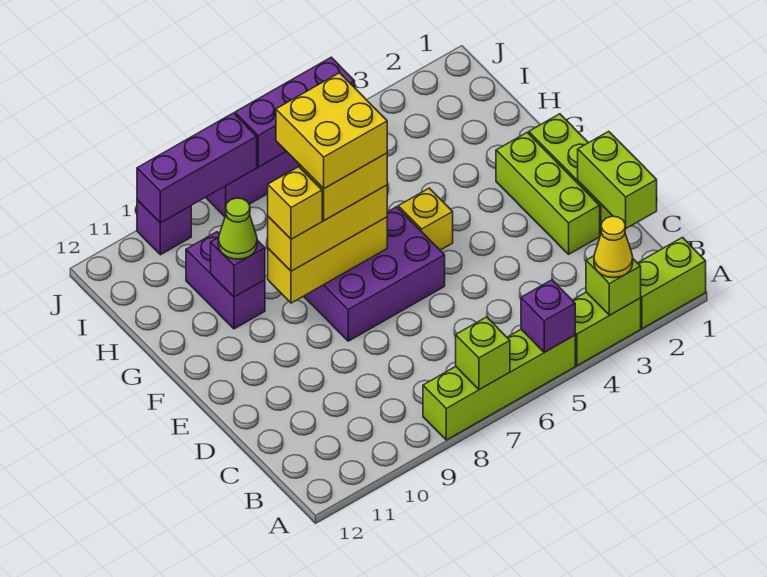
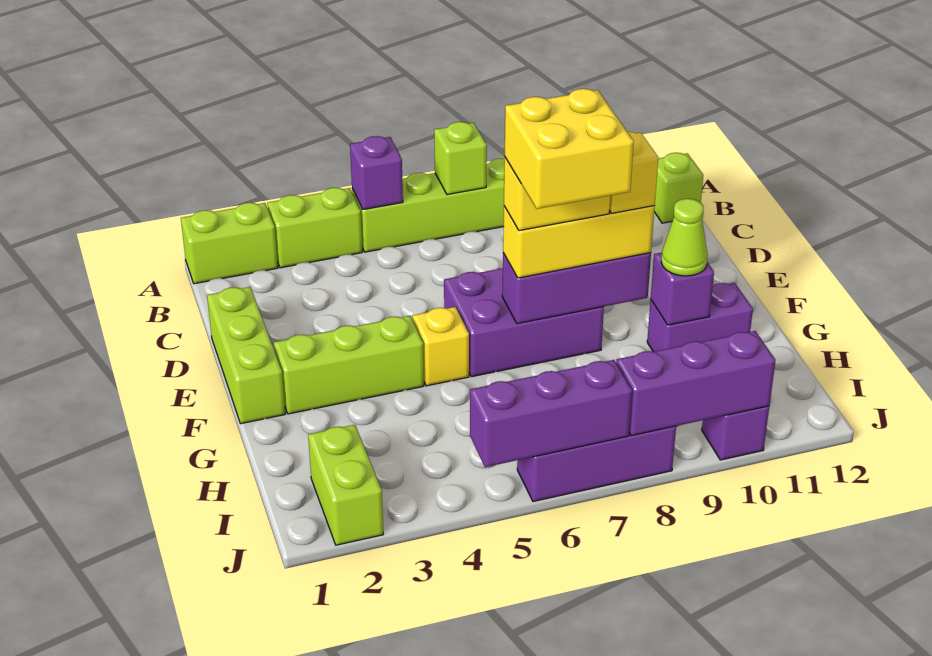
lime brick A3 level 2 -> lime brick B12 level 1
yellow cone A3 level 3 -> none
lime brick C1:D1 level 2 -> lime brick I2:J2 level 1
lime brick D2:F2 level 1 -> lime brick F2:F4 level 1
yellow brick F7:F9 level 2 -> purple brick F7:F9 level 2
purple brick G10:H10 level 1 -> purple brick G10:G11 level 1

